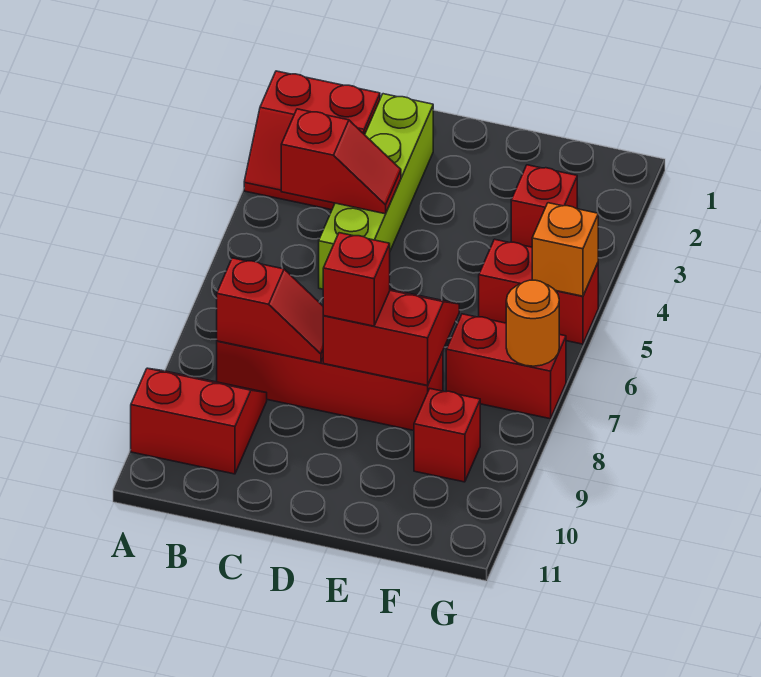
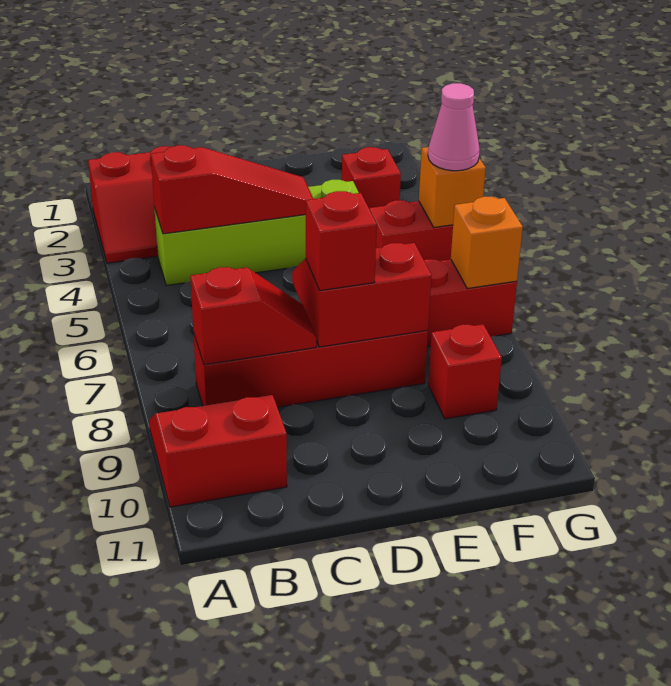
red slope B4:C4 level 2 top B -> red slope B4:D4 level 2 top B
lime brick C2:C5 level 1 -> lime brick B4:E4 level 1
none -> pink cone G5 level 3
orange round brick G7 level 2 -> orange brick G7 level 2

